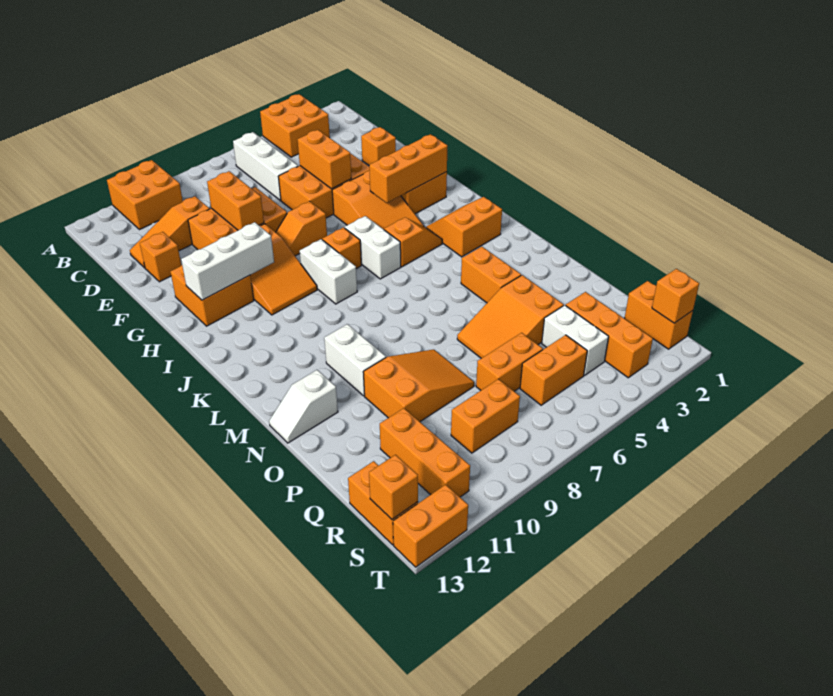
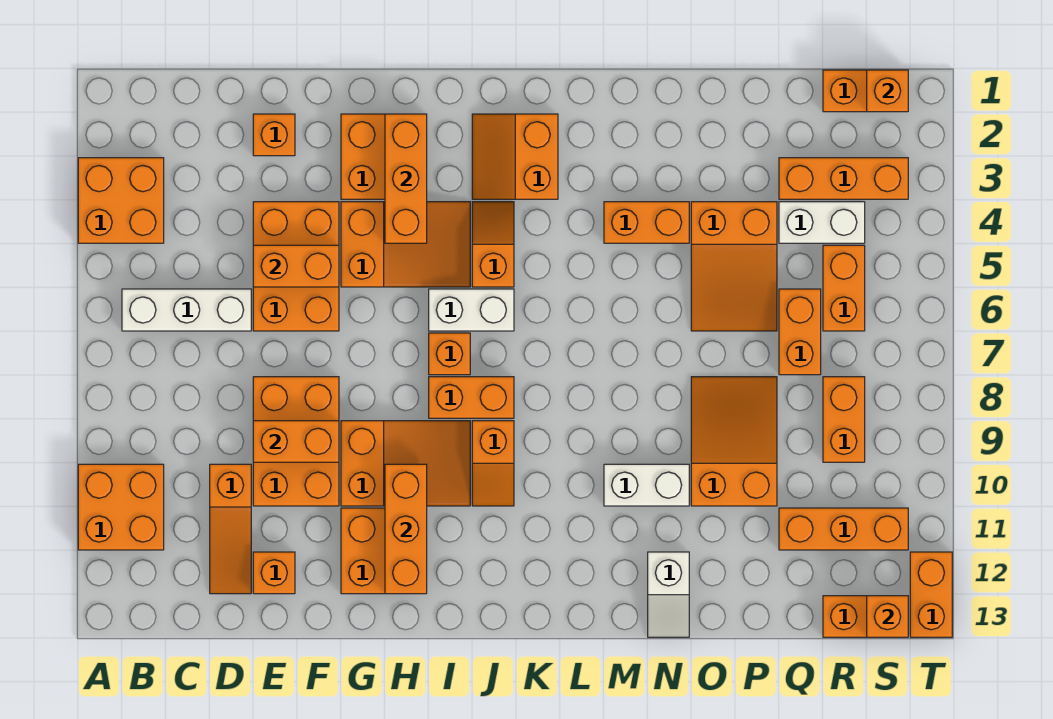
orange slope G7:G8 level 1 top 7 -> orange slope J9:J10 level 1 top 9
white brick H10:H12 level 2 -> orange brick H10:H12 level 2
white brick I8:J8 level 1 -> orange brick I8:J8 level 1

